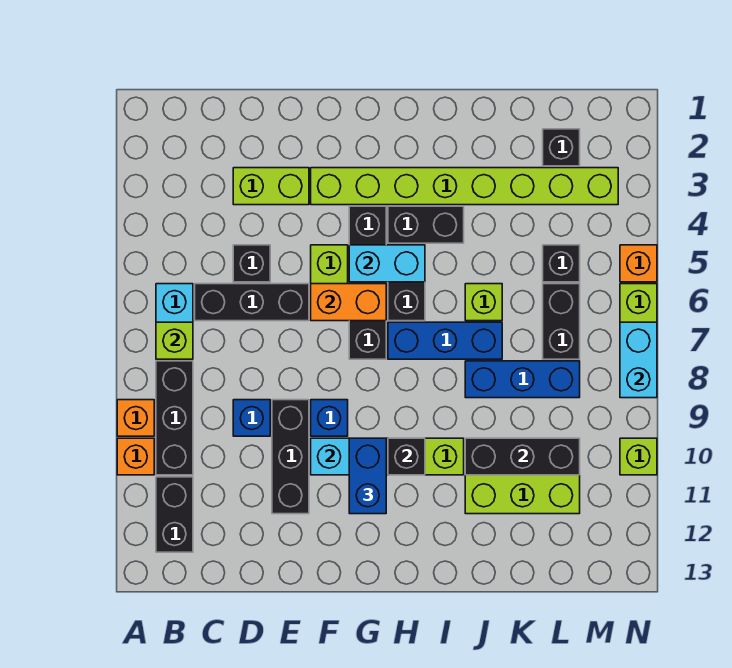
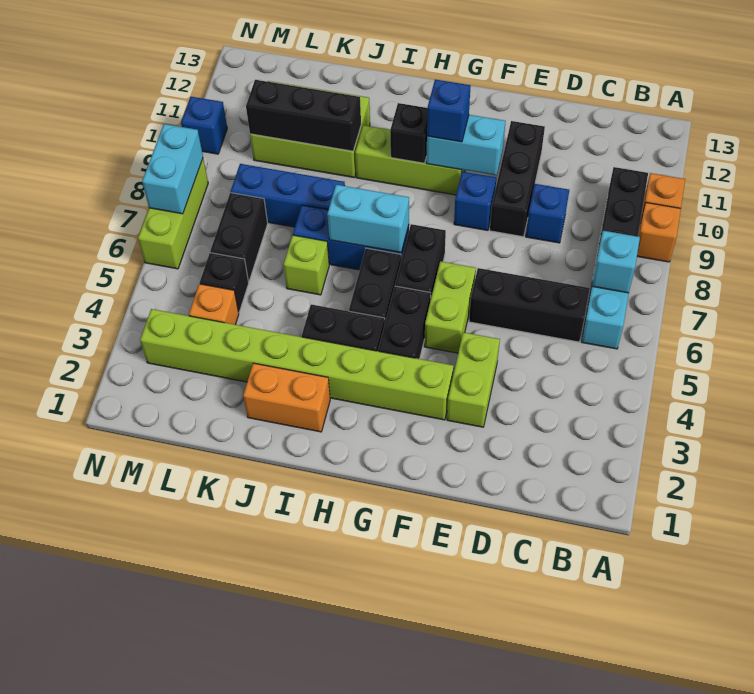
lime brick B7 level 2 -> cyan brick B7 level 2
black brick B11:B12 level 1 -> none
lime brick D3:E3 level 1 -> lime brick E3:E4 level 1
black brick D5 level 1 -> none
orange brick F6:G6 level 2 -> orange brick I2:J2 level 1
cyan brick G5:H5 level 2 -> cyan brick H7:I7 level 2
blue brick G10:G11 level 3 -> blue brick G10 level 3
black brick L2 level 1 -> none
orange brick N5 level 1 -> orange brick L4 level 1
lime brick N10 level 1 -> blue brick N10 level 1

